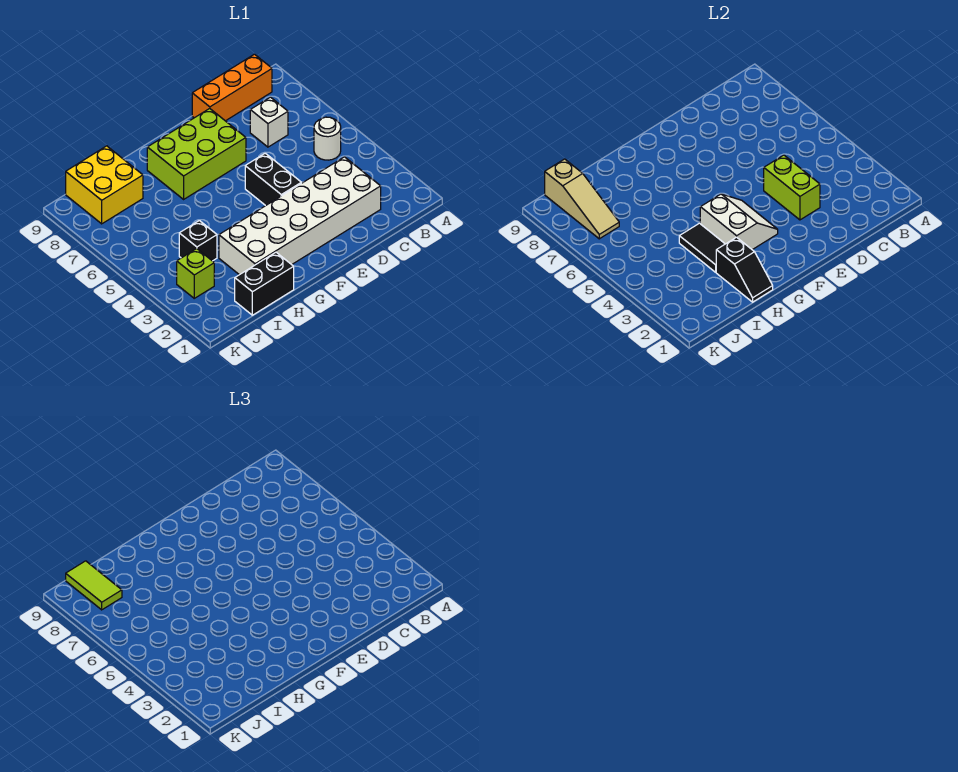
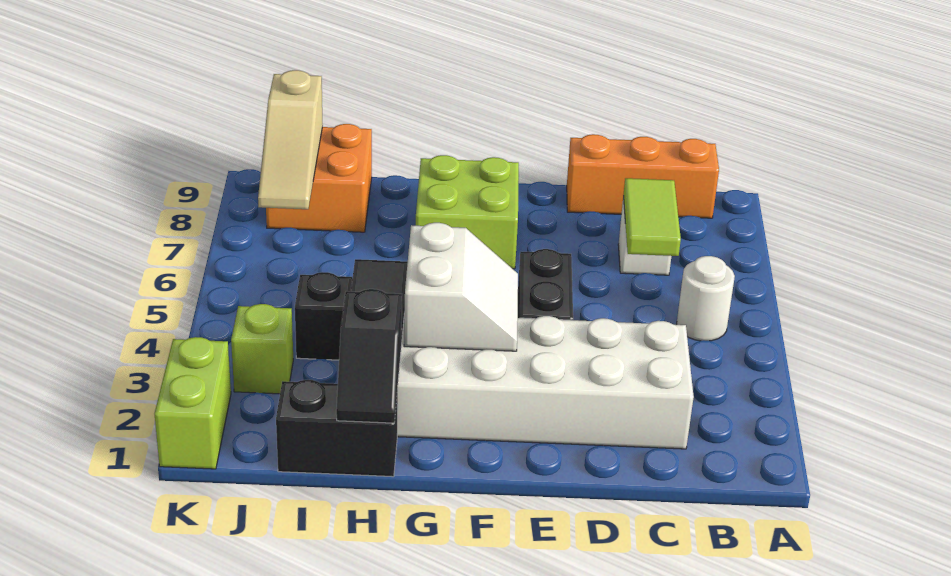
lime brick D3:D4 level 2 -> lime brick K1:K2 level 1
lime brick E7:G8 level 1 -> lime brick F7:G8 level 1
yellow brick I8:J9 level 1 -> orange brick I8:J9 level 1
lime tile J8:J9 level 3 -> lime tile C6:C7 level 2

